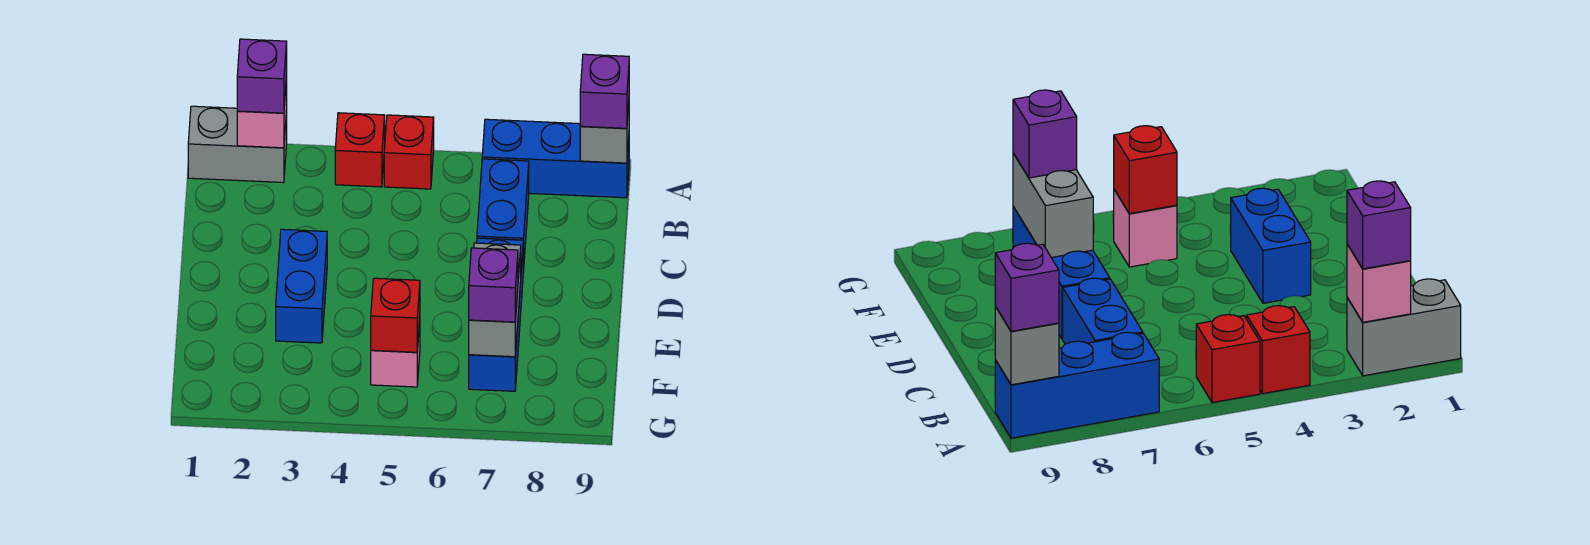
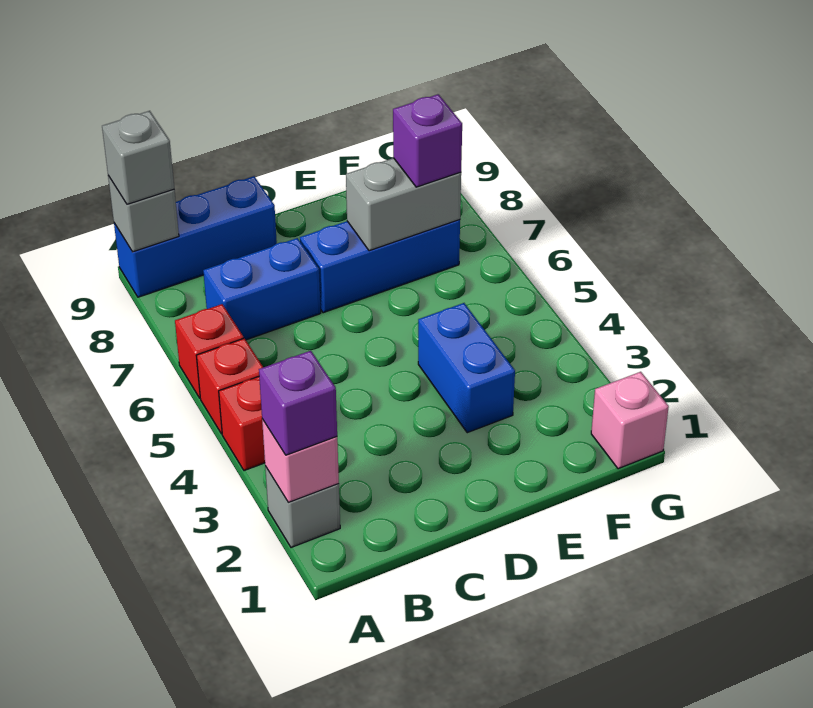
grey brick A1:A2 level 1 -> grey brick A2 level 1
blue brick A7:A9 level 1 -> blue brick A9:C9 level 1
purple brick A9 level 3 -> grey brick A9 level 3
blue brick D3:E3 level 1 -> blue brick E3:E4 level 1
pink brick F5 level 1 -> pink brick G1 level 1
red brick F5 level 2 -> red brick A6 level 1

